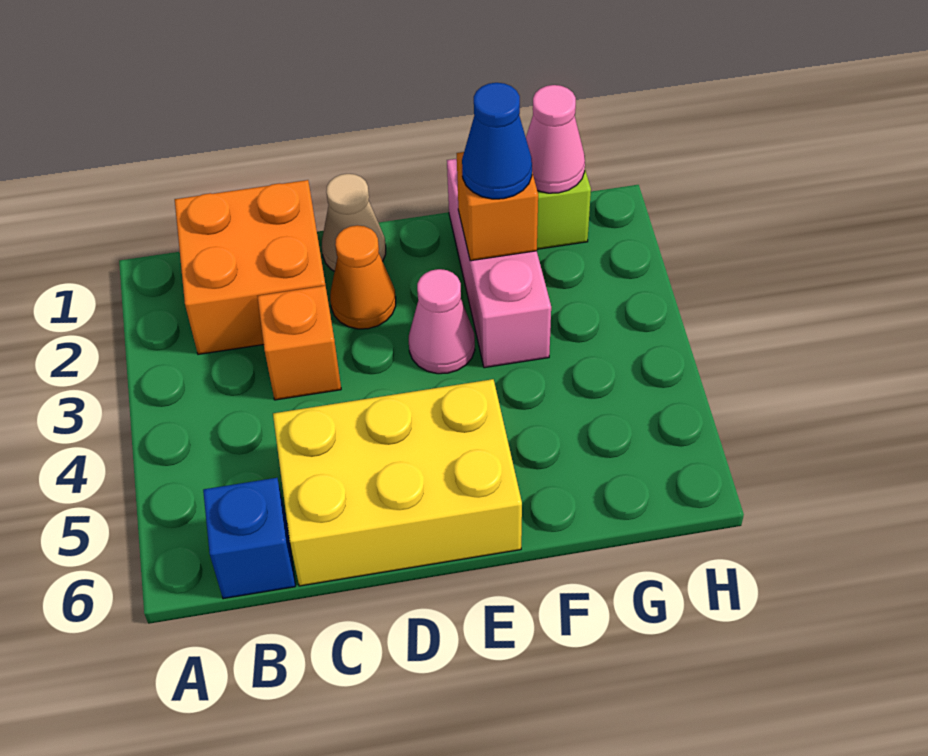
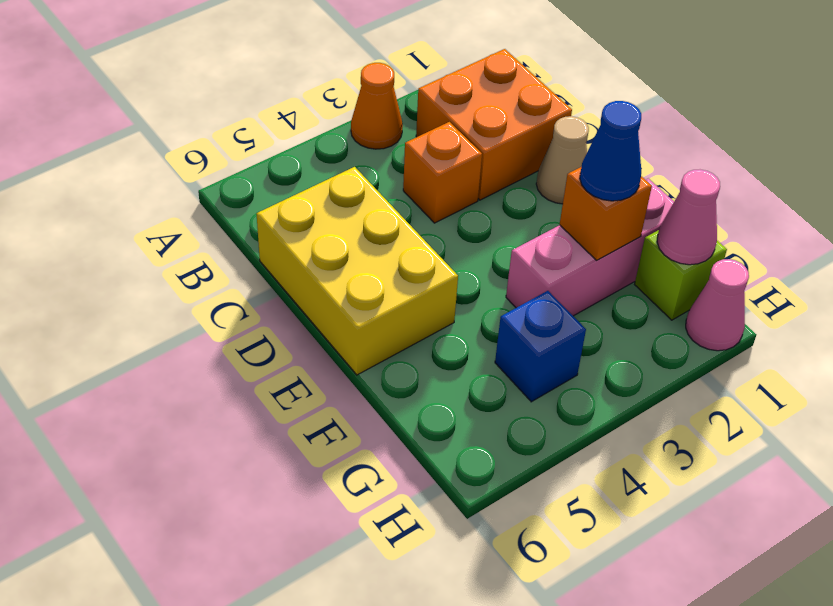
blue brick B6 level 1 -> blue brick G4 level 1
orange cone D2 level 1 -> orange cone A3 level 1
pink cone E3 level 1 -> pink cone H1 level 1

